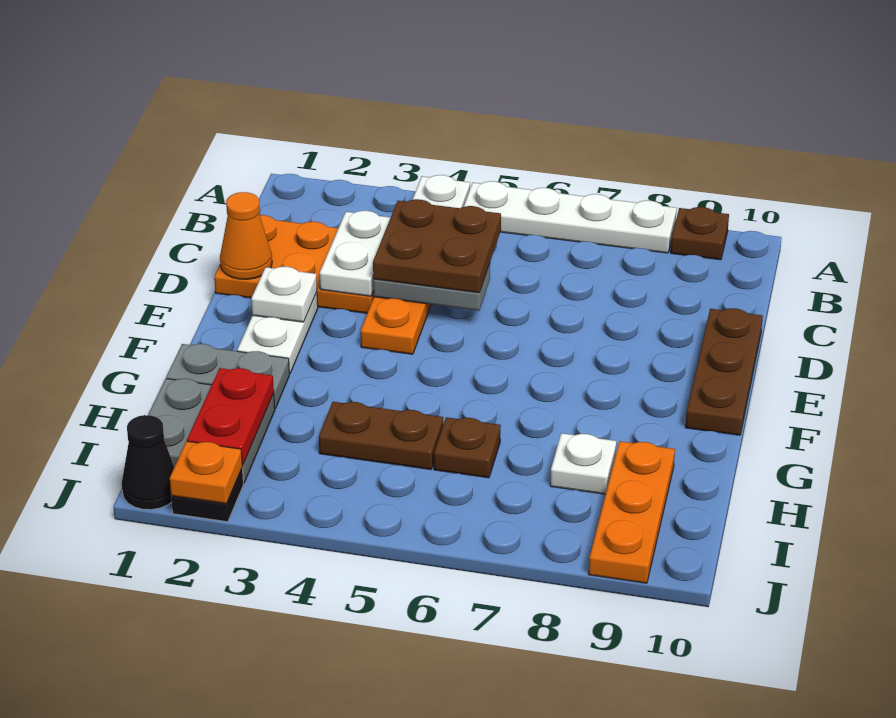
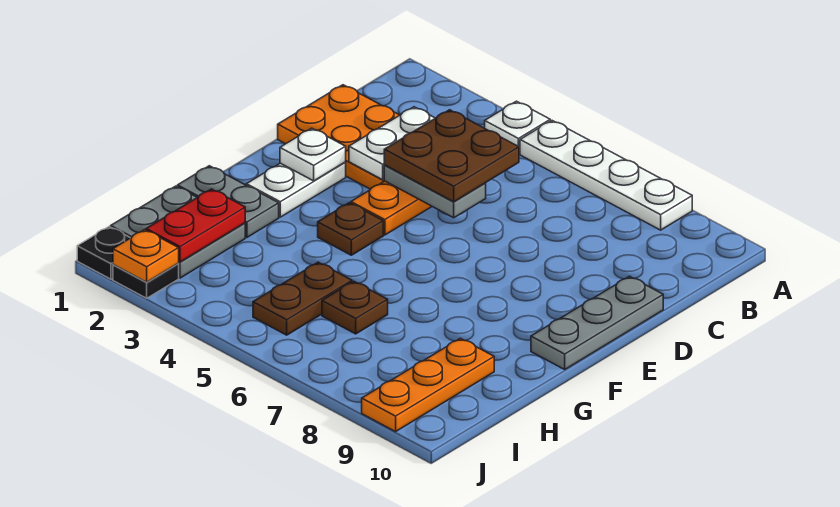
brown plate A9 level 1 -> brown plate F4 level 1
orange cone D1 level 2 -> none
brown plate D10:F10 level 1 -> grey plate D10:F10 level 1
brown plate H4:H5 level 1 -> brown plate H5:I5 level 1
white plate H8 level 1 -> none
black cone J1 level 1 -> black plate J1 level 1

